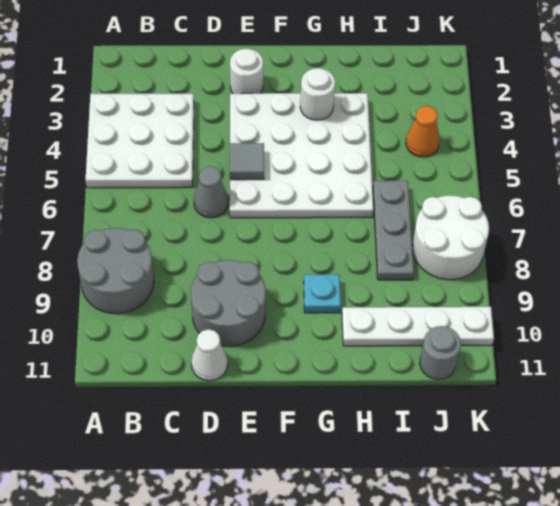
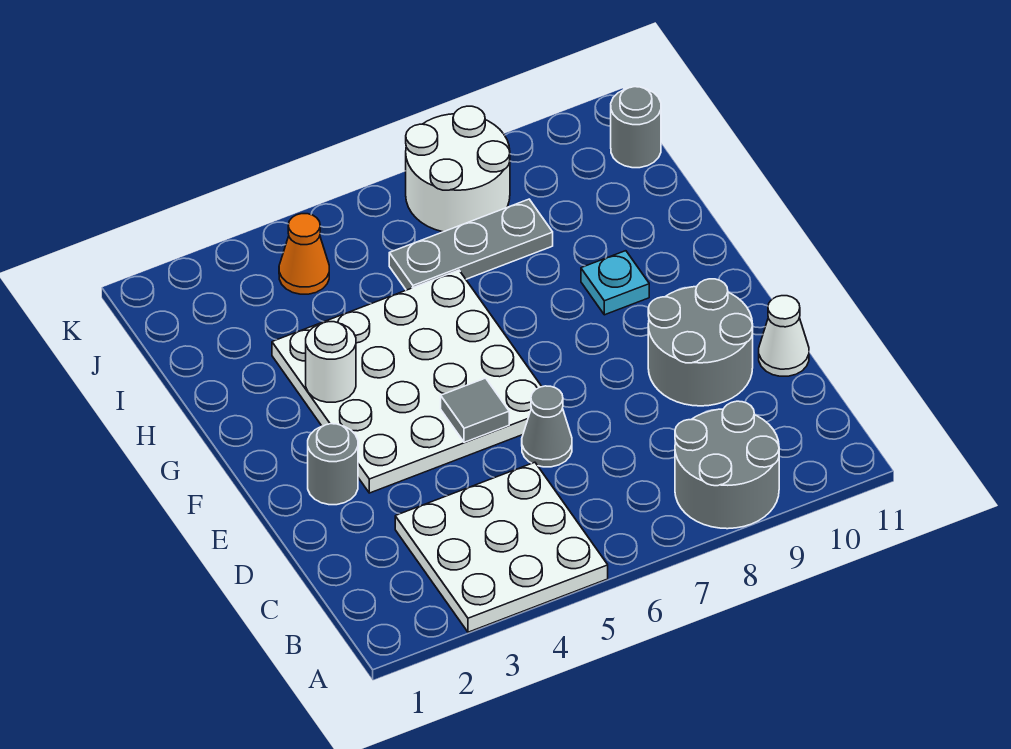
white round brick E2 level 1 -> grey round brick E2 level 1
white plate H10:K10 level 1 -> none

